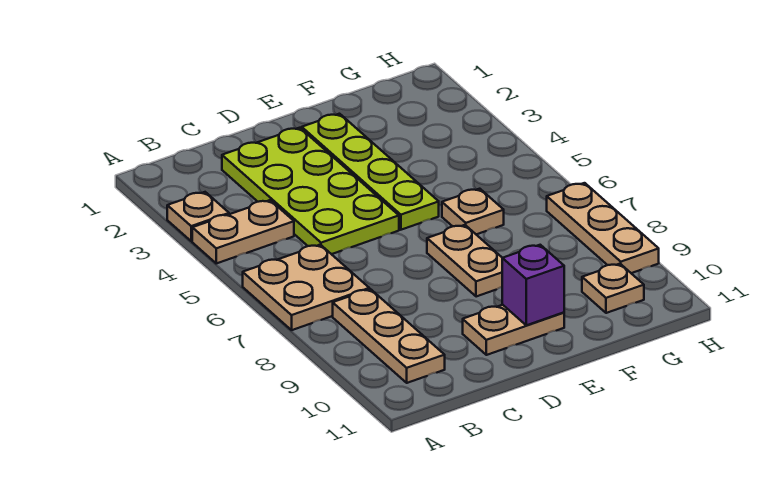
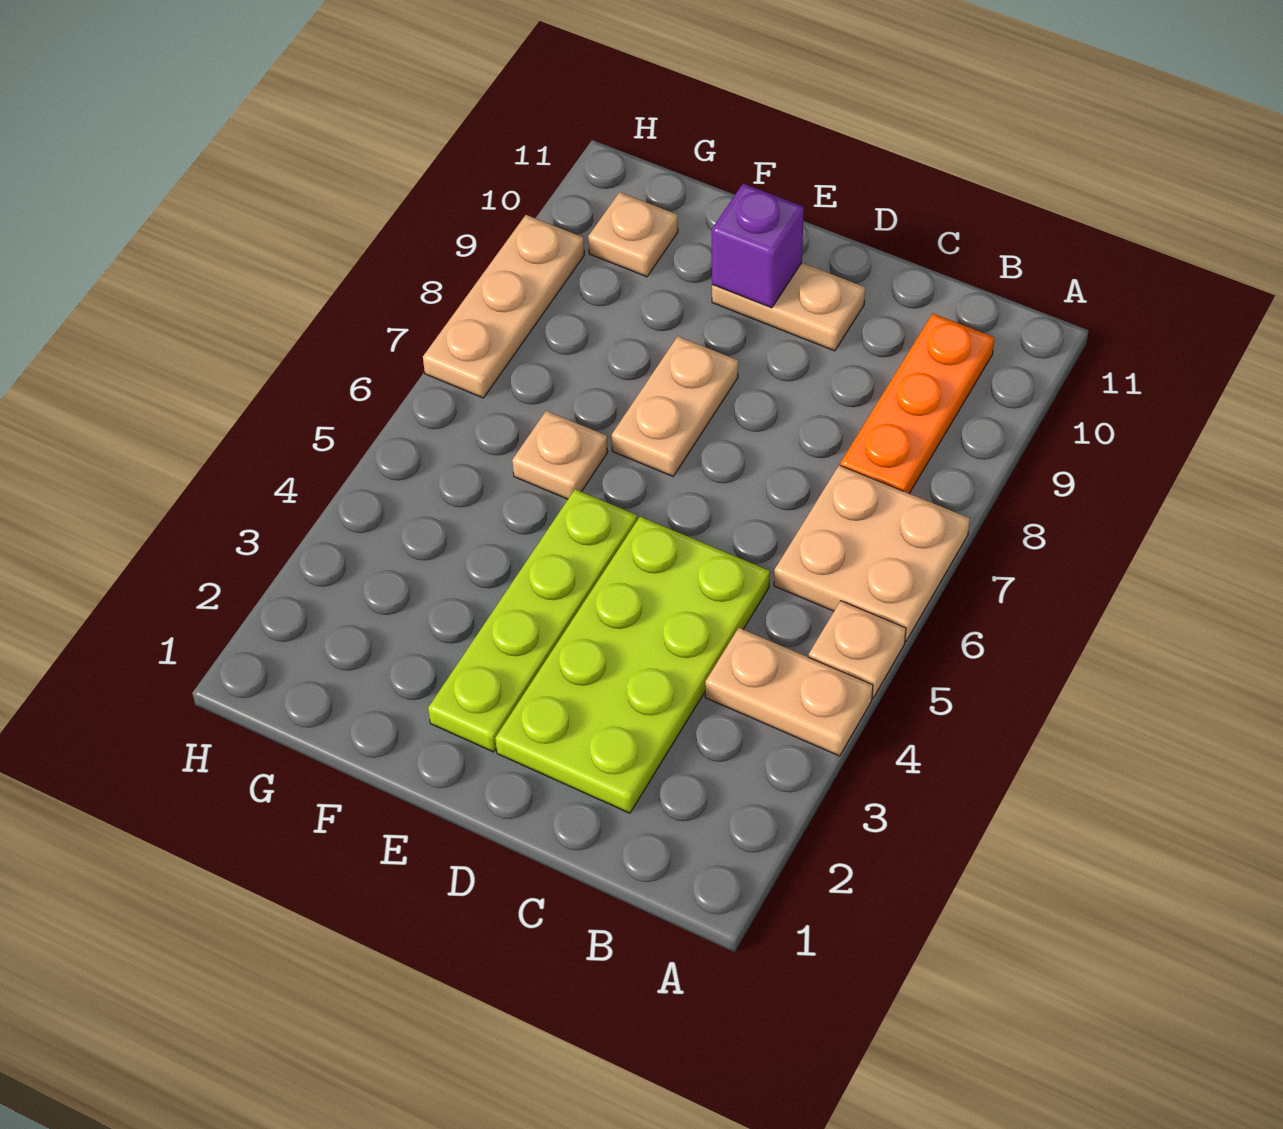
tan plate A3 level 1 -> tan plate A5 level 1
tan plate B8:B10 level 1 -> orange plate B8:B10 level 1

